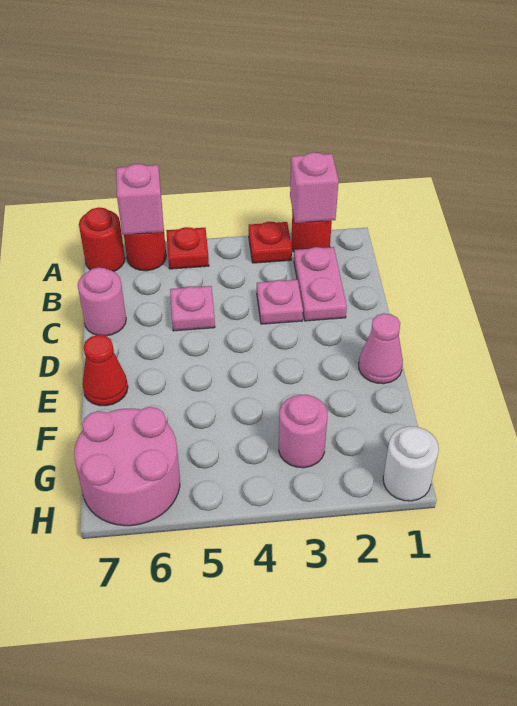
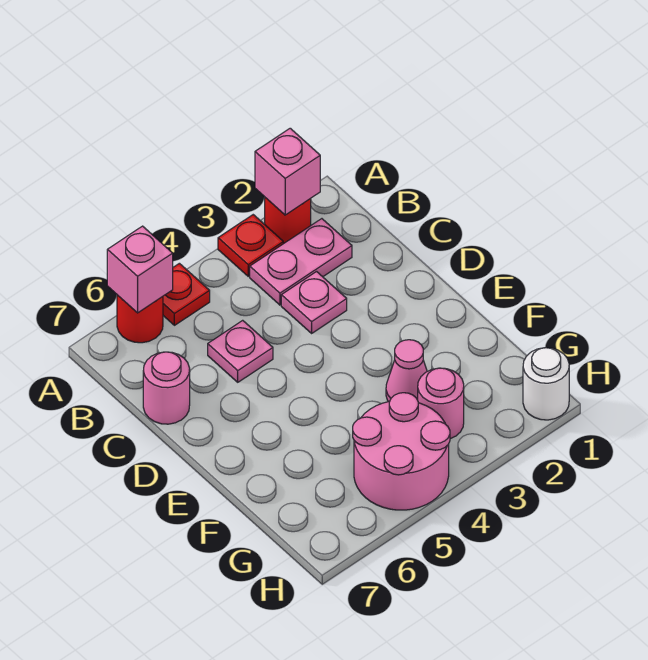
red round brick A7 level 1 -> none
pink plate B2:C2 level 1 -> pink plate B2:B3 level 1
pink cone E1 level 1 -> pink cone F3 level 1
red cone E7 level 1 -> none
pink round brick G6:H7 level 1 -> pink round brick G4:H5 level 1

